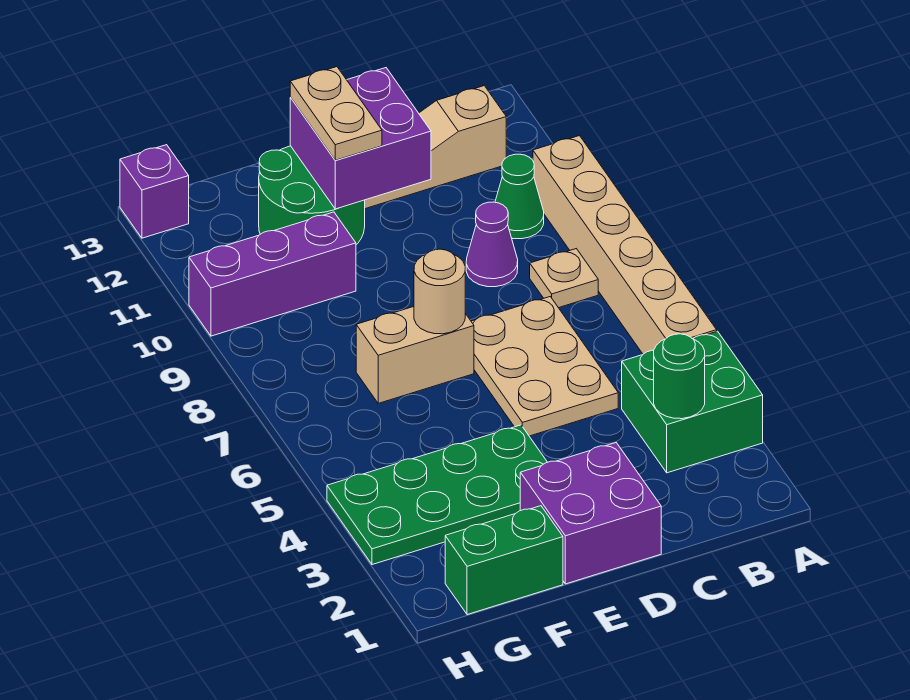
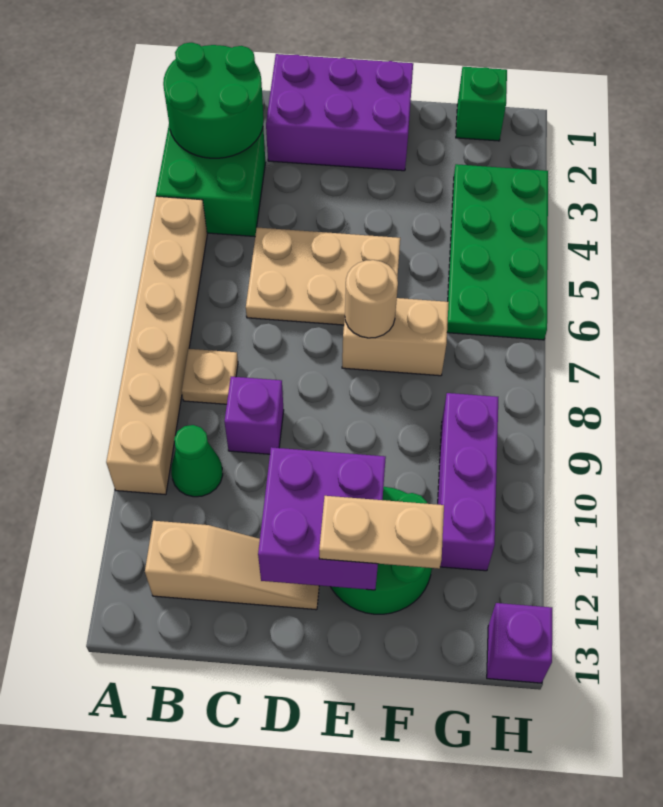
green round brick B3 level 2 -> green round brick A2:B3 level 2
tan plate C5:D7 level 1 -> tan plate C5:E6 level 1
purple cone C9 level 1 -> purple brick C9 level 1
purple brick D1:E2 level 1 -> purple brick C1:E2 level 1
green plate E3:H4 level 1 -> green plate G3:H6 level 1
tan plate E11:E12 level 3 -> tan plate E12:F12 level 3
green brick F1:G1 level 1 -> green brick G1 level 1
purple brick F10:H10 level 1 -> purple brick G9:G11 level 1

